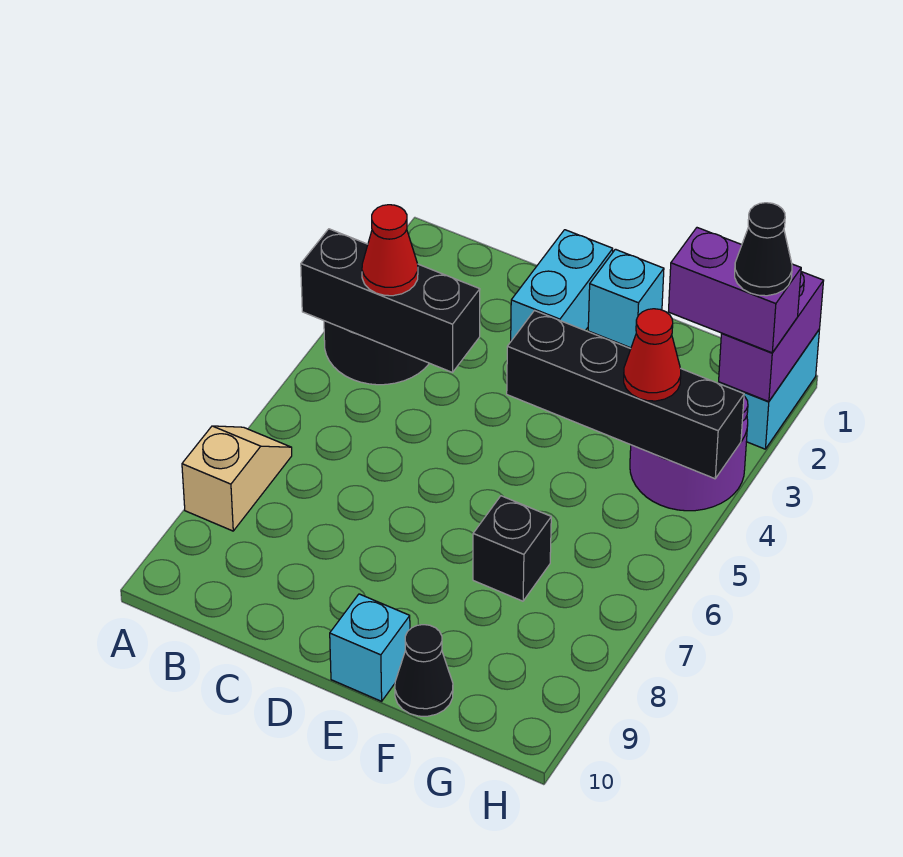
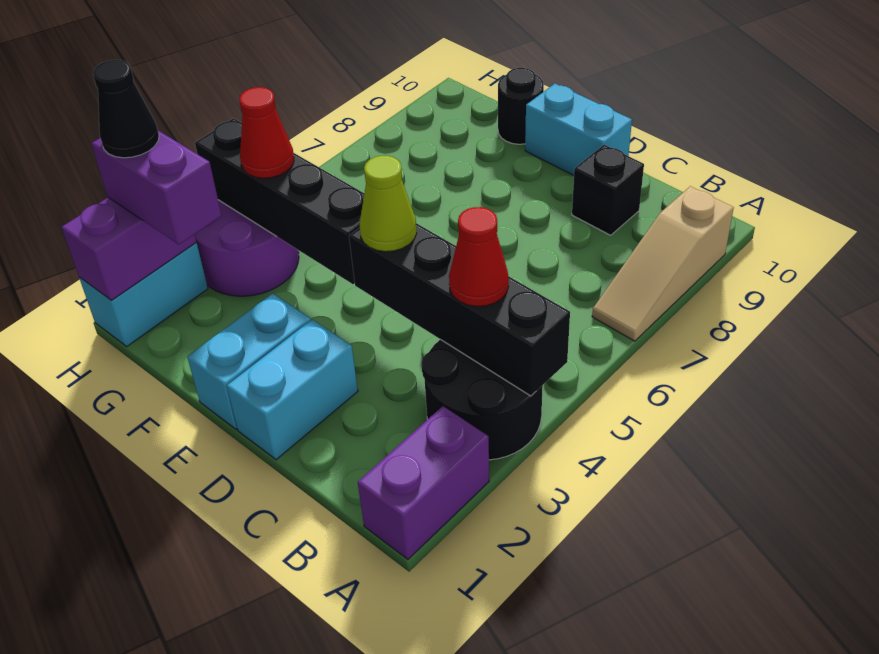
none -> purple brick A1:A2 level 1
black brick A4:C4 level 2 -> black brick A4:D4 level 2
tan slope A7:A8 level 1 top 8 -> tan slope A7:A9 level 1 top 9
none -> lime cone D4 level 3
cyan brick E1 level 1 -> cyan brick E1:E2 level 1
cyan brick E10 level 1 -> cyan brick D10:E10 level 1
black brick F7 level 1 -> black brick C9 level 1
black cone F10 level 1 -> black round brick F10 level 1

